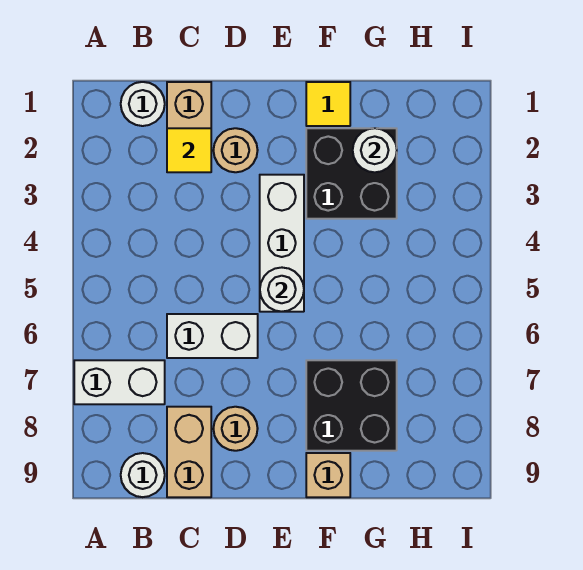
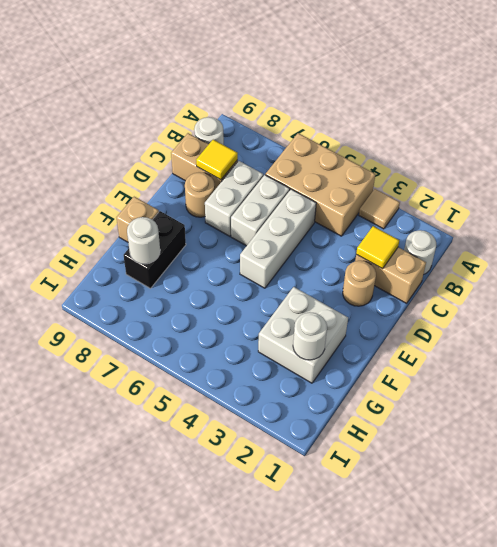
none -> tan tile A3 level 1
none -> tan brick A4:B6 level 1
white brick A7:B7 level 1 -> white brick C7:D7 level 1
white brick E3:E5 level 1 -> white brick C5:E5 level 1
white round brick E5 level 2 -> white round brick G8 level 2
yellow tile F1 level 1 -> yellow tile C8 level 2
black brick F2:G3 level 1 -> white brick F2:G3 level 1
black brick F7:G8 level 1 -> black brick F8:G8 level 1

